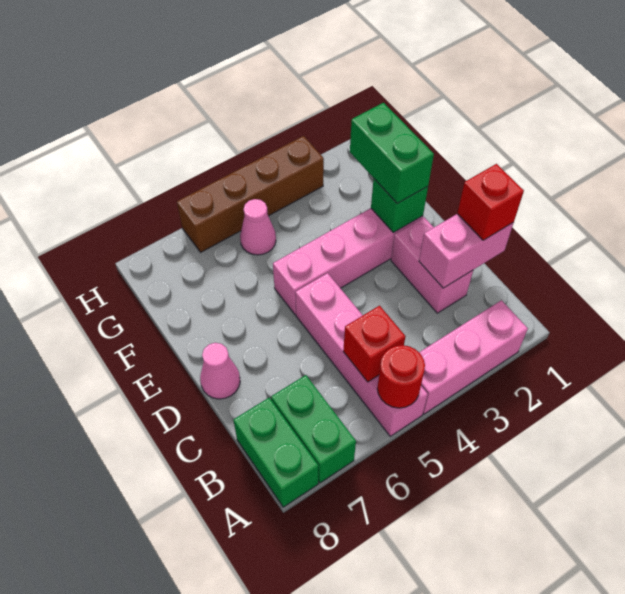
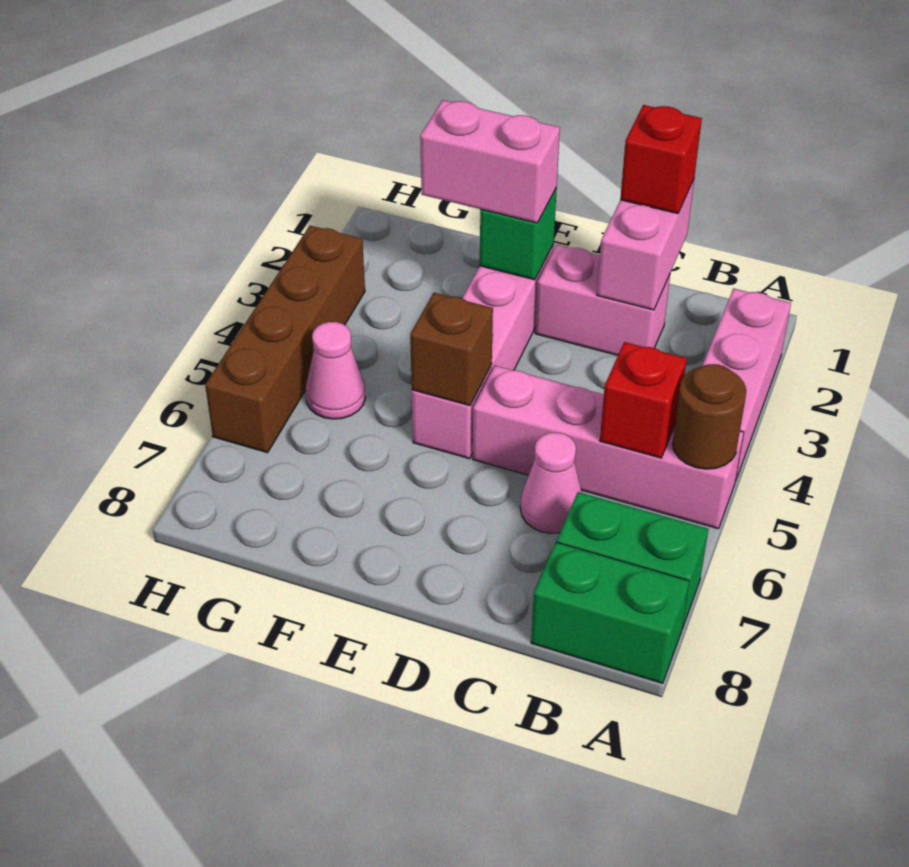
red round brick A5 level 2 -> brown round brick A5 level 2
pink cone D8 level 1 -> pink cone C6 level 1
green brick E2:F2 level 3 -> pink brick E2:F2 level 3
none -> brown brick E5 level 2

